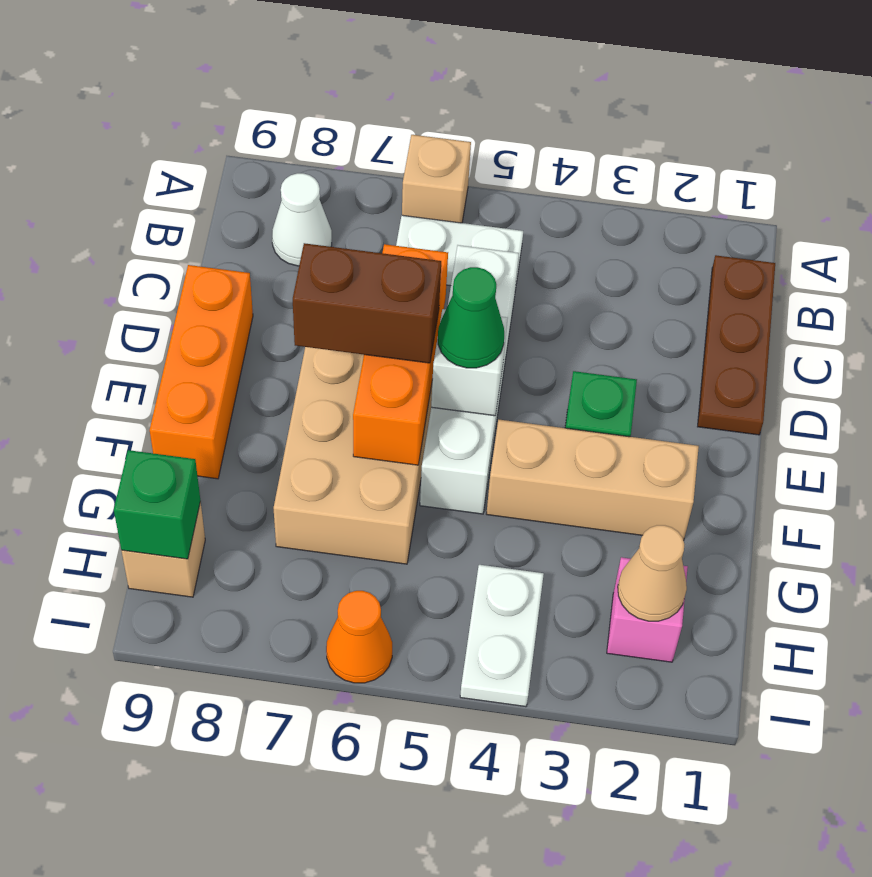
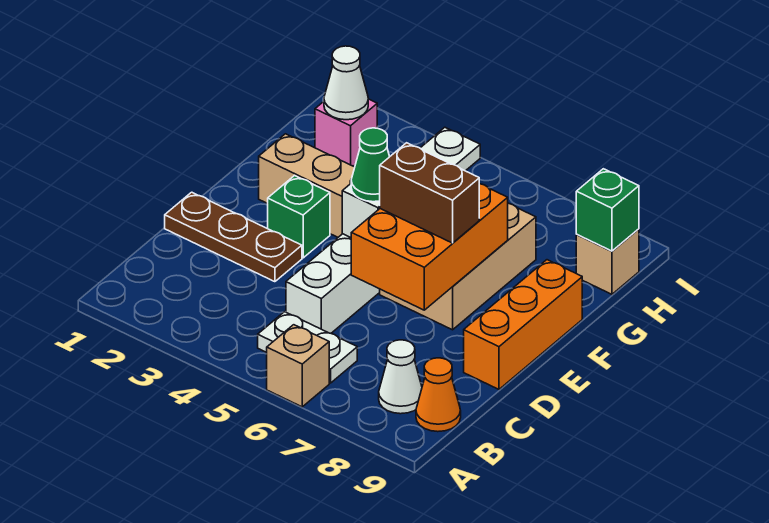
brown plate B1:D1 level 1 -> brown plate D1:D3 level 1
orange brick D6:F6 level 2 -> orange brick D6:F7 level 2
tan cone H2 level 2 -> white cone H2 level 2
orange cone I6 level 1 -> orange cone B9 level 1

